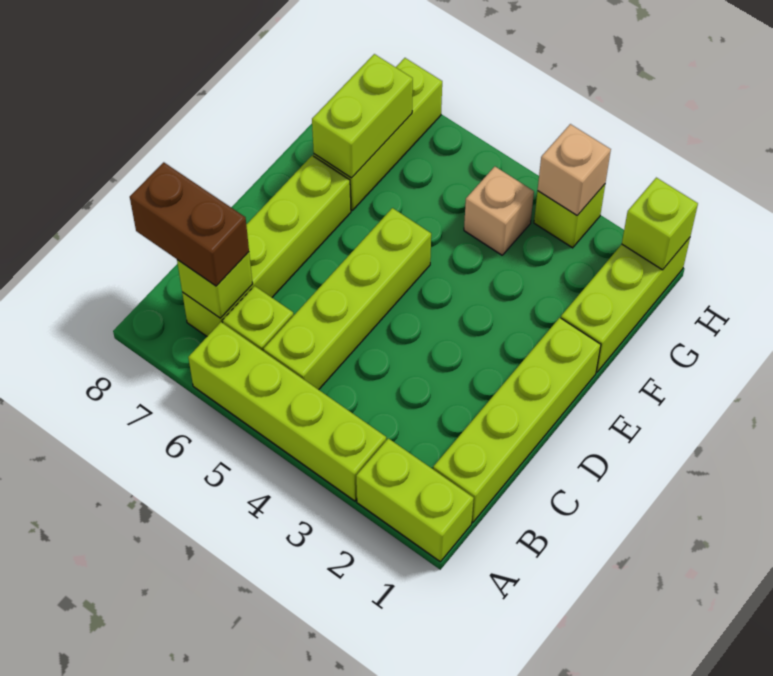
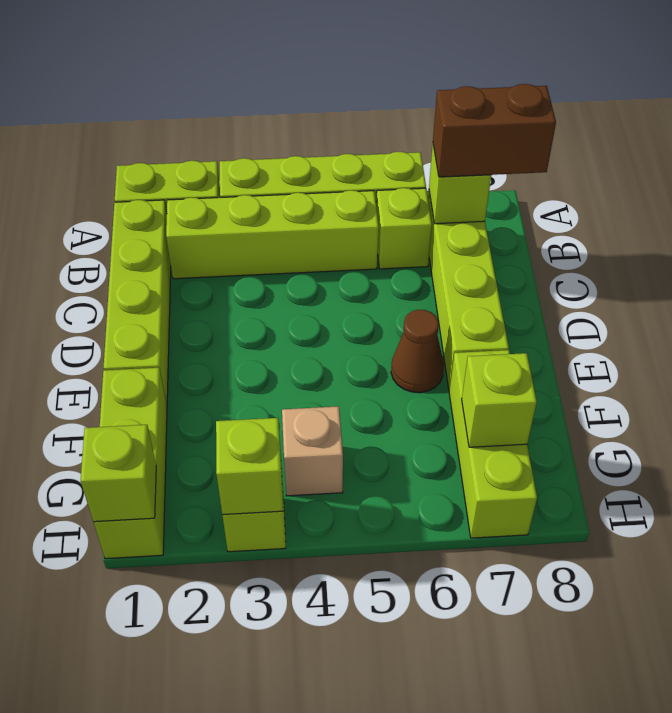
lime brick B5:E5 level 1 -> lime brick B2:B5 level 1
none -> brown cone E6 level 1
lime brick F7:G7 level 2 -> lime brick G7 level 2
tan brick H3 level 2 -> lime brick H3 level 2

